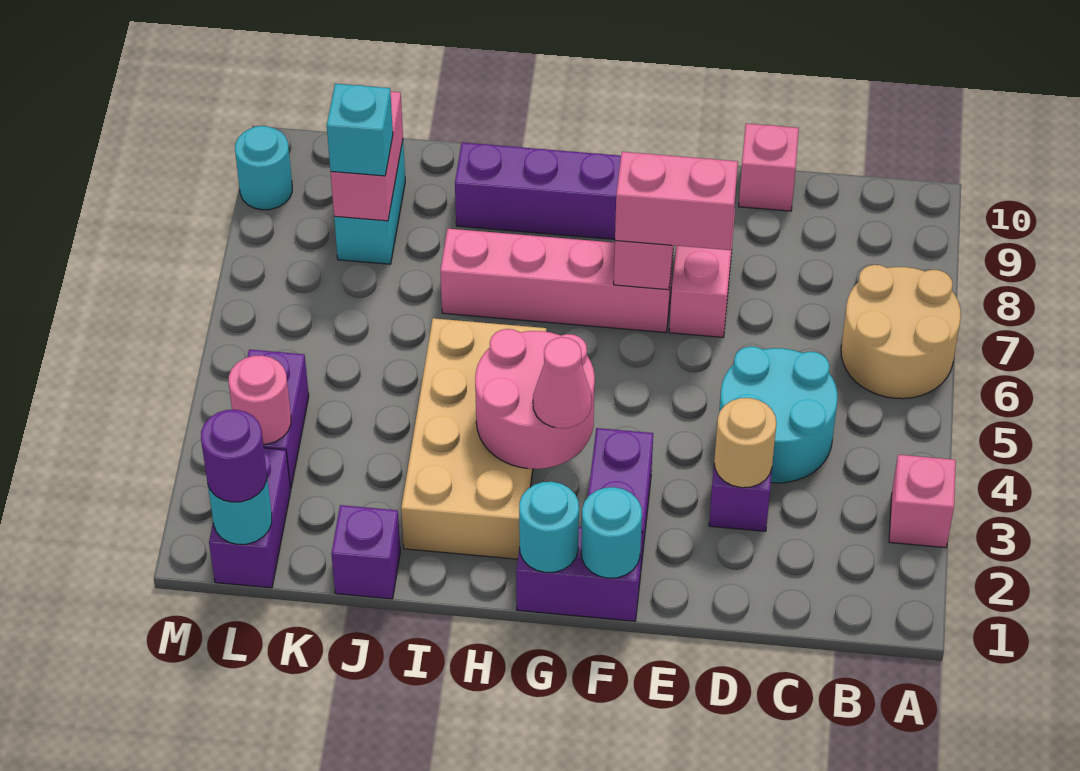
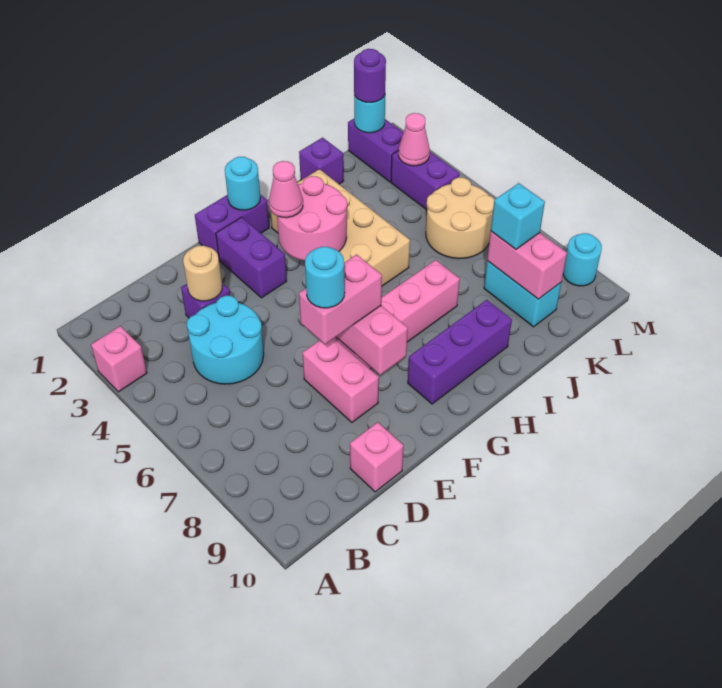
tan round brick A6:B7 level 1 -> tan round brick K5:L6 level 1
cyan round brick F1 level 2 -> cyan round brick E7 level 4
pink round brick L3 level 2 -> pink cone L3 level 2

